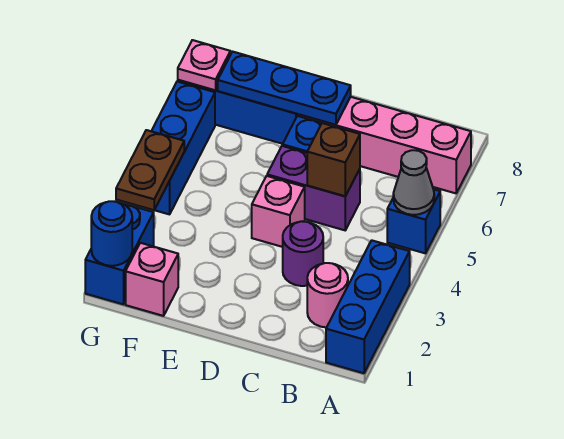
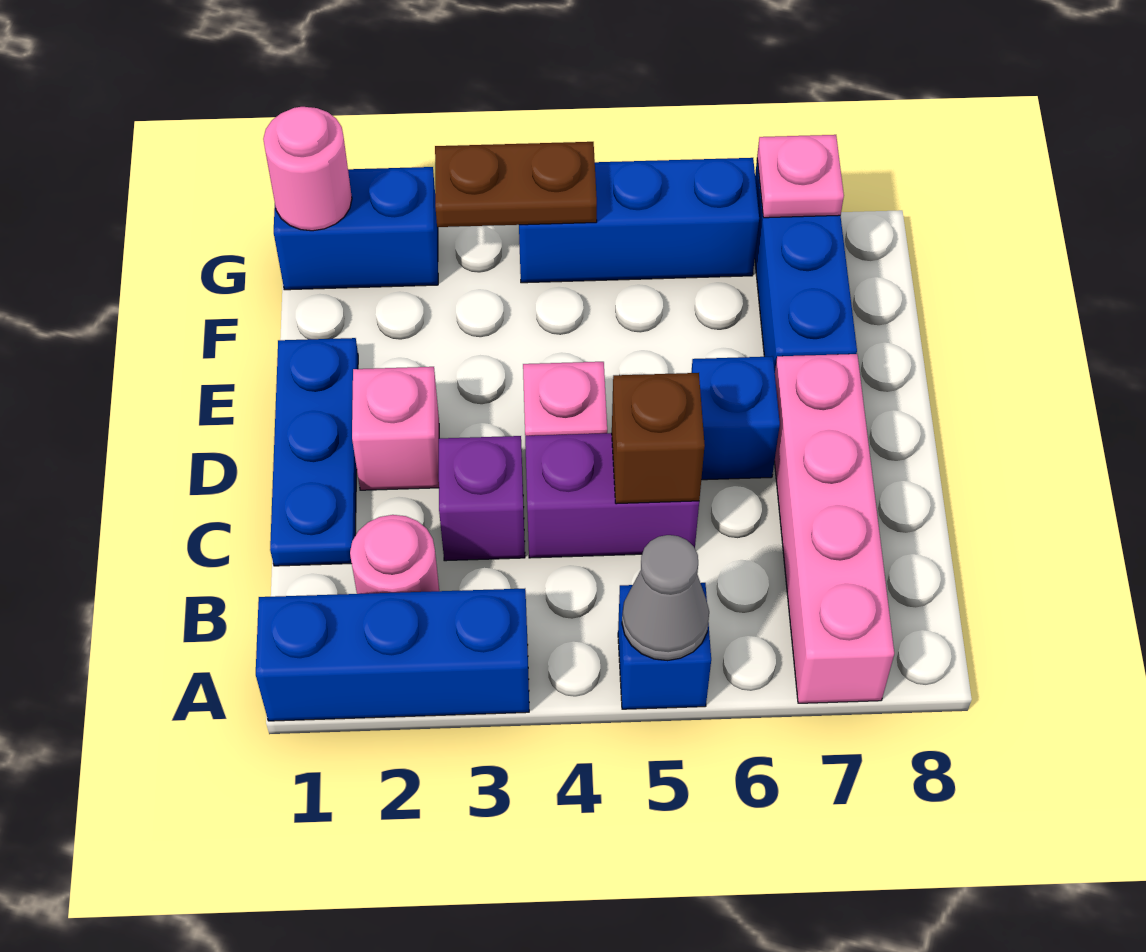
purple round brick C3 level 1 -> purple brick C3 level 1
purple brick C5:D5 level 1 -> purple brick C4:C5 level 1
blue plate D7:F7 level 2 -> blue plate C1:E1 level 1
pink brick F1 level 1 -> pink brick D2 level 1
blue round brick G1 level 2 -> pink round brick G1 level 2

